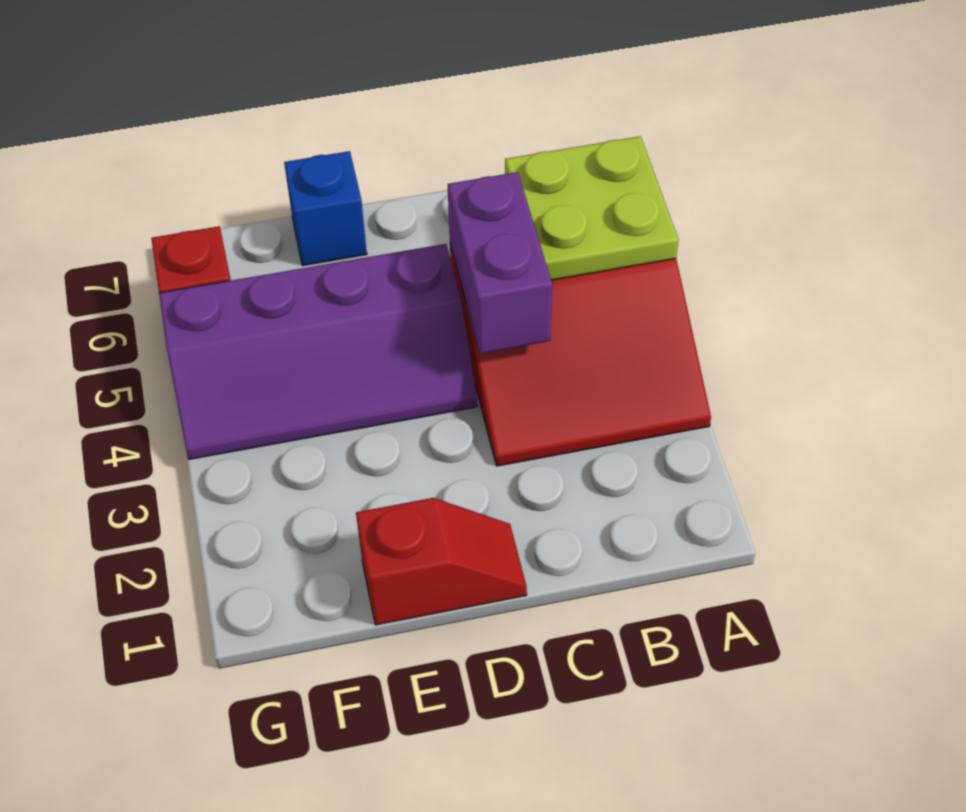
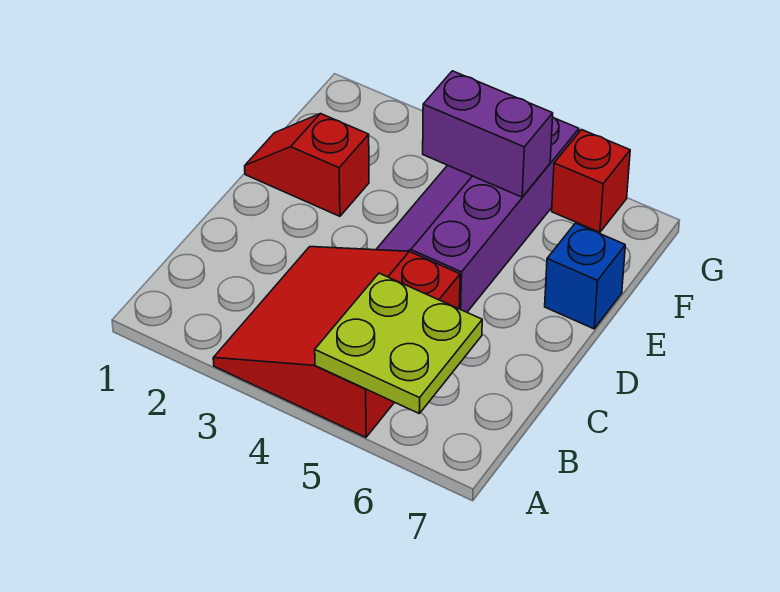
purple brick C4:C5 level 2 -> purple brick F4:F5 level 2
red slope D1:E1 level 1 top E -> red slope E1:E2 level 1 top 2

